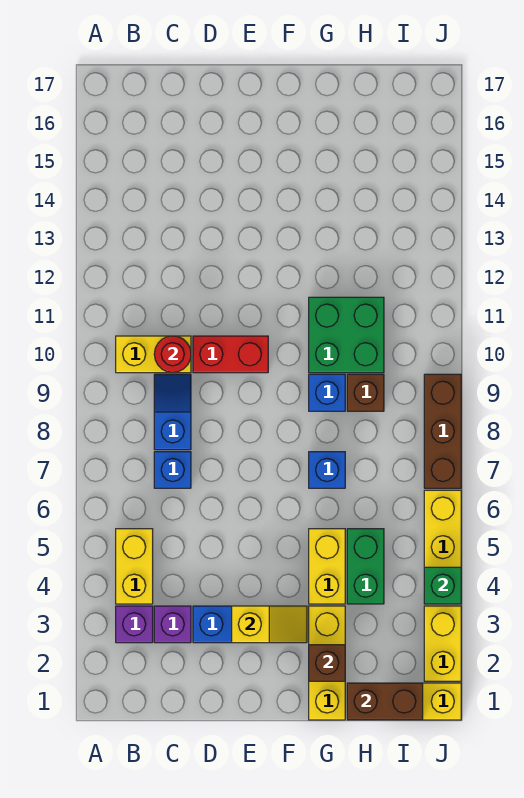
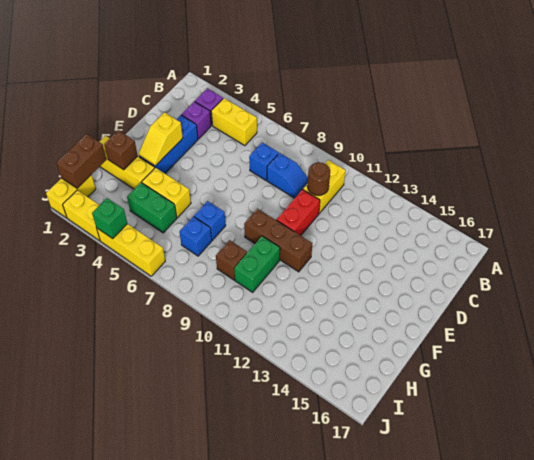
red round brick C10 level 2 -> brown round brick C10 level 2
blue brick G9 level 1 -> blue brick H7 level 1
green brick G10:H11 level 1 -> green brick G10:H10 level 1
brown brick J7:J9 level 1 -> brown brick F9:F11 level 1

